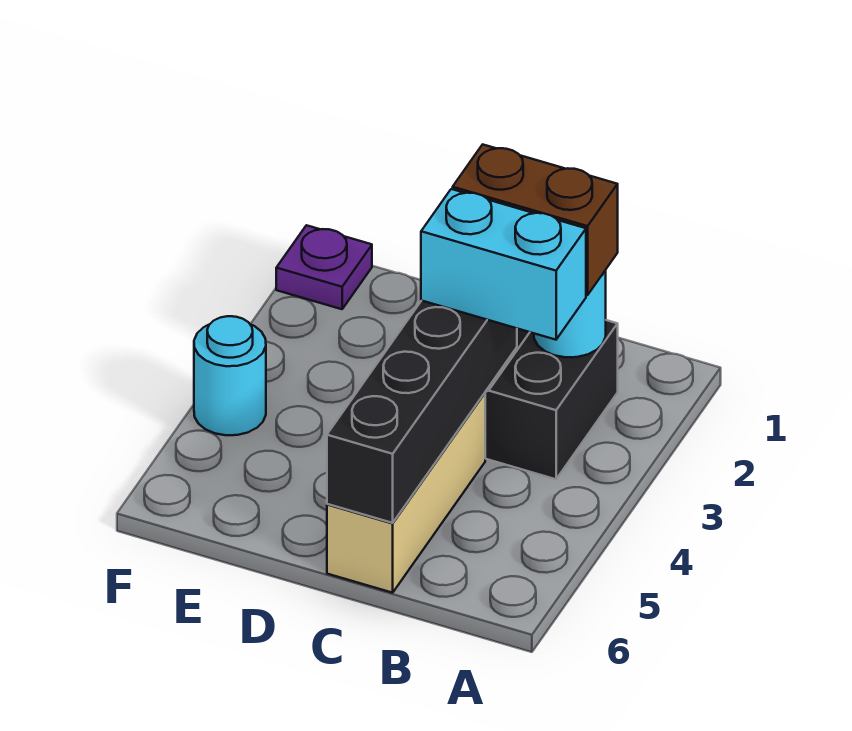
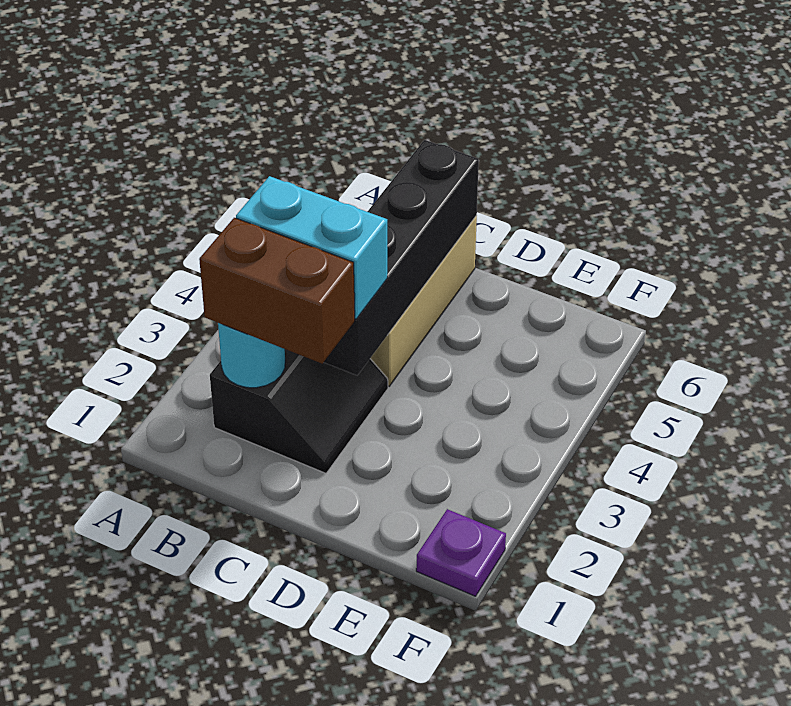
cyan round brick F4 level 1 -> none

